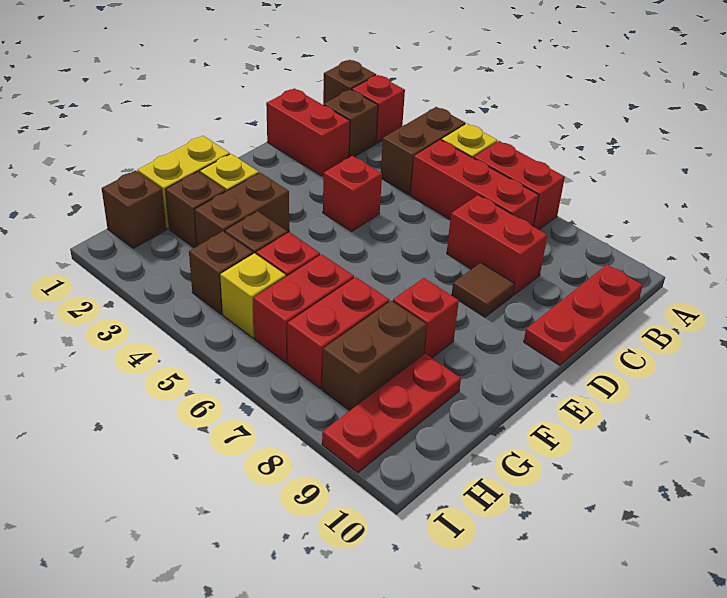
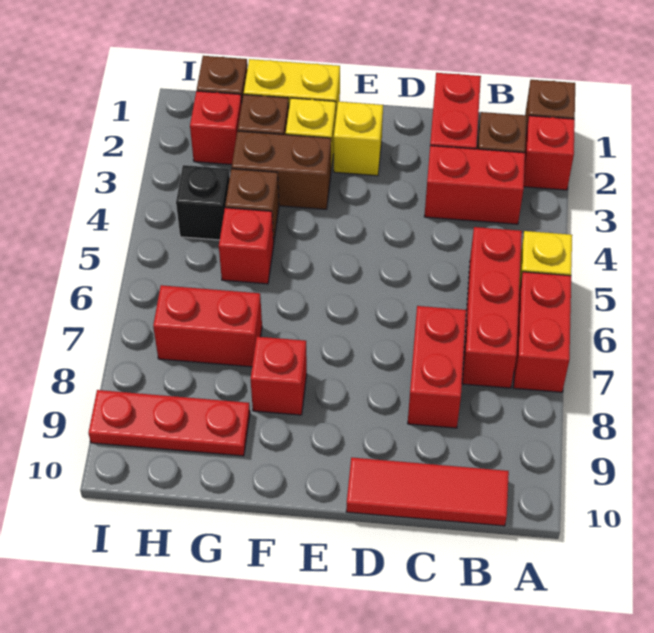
brown brick A4:B4 level 1 -> none
red plate B10:D10 level 1 -> red tile B10:D10 level 1
red brick D4 level 1 -> red brick H2 level 1
brown tile D8 level 1 -> none
red brick G6:H6 level 1 -> red brick B3:C3 level 1
brown brick G8:H8 level 1 -> none
brown brick H4 level 1 -> black brick H4 level 1
yellow brick H5 level 1 -> yellow brick E2 level 1

